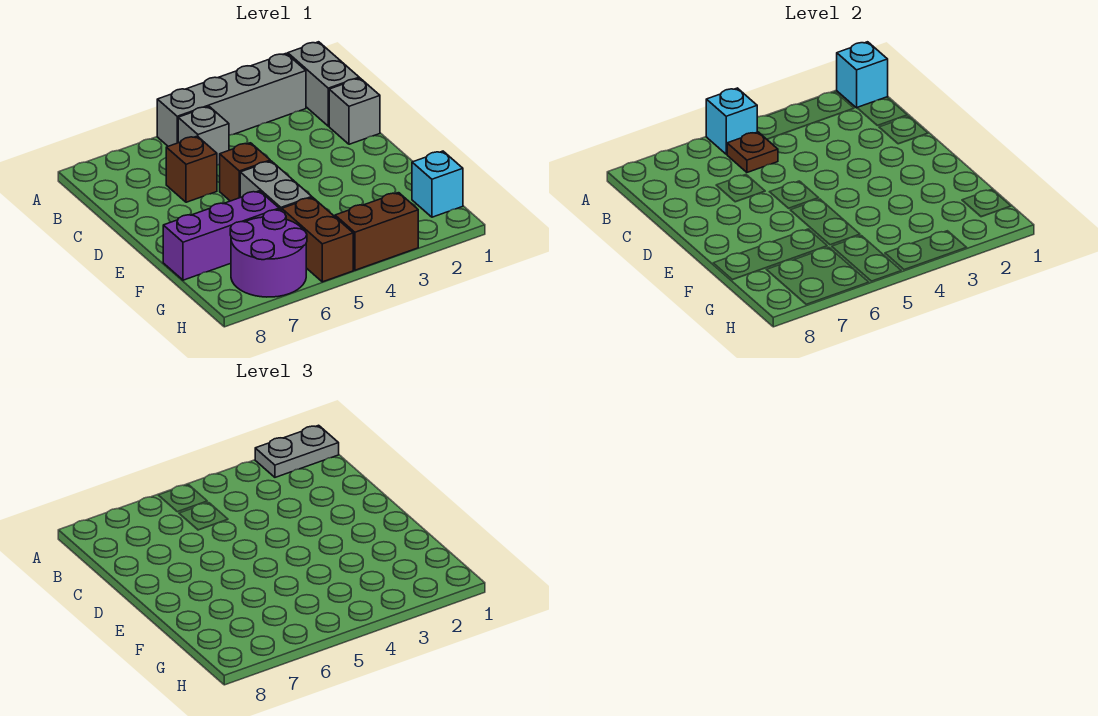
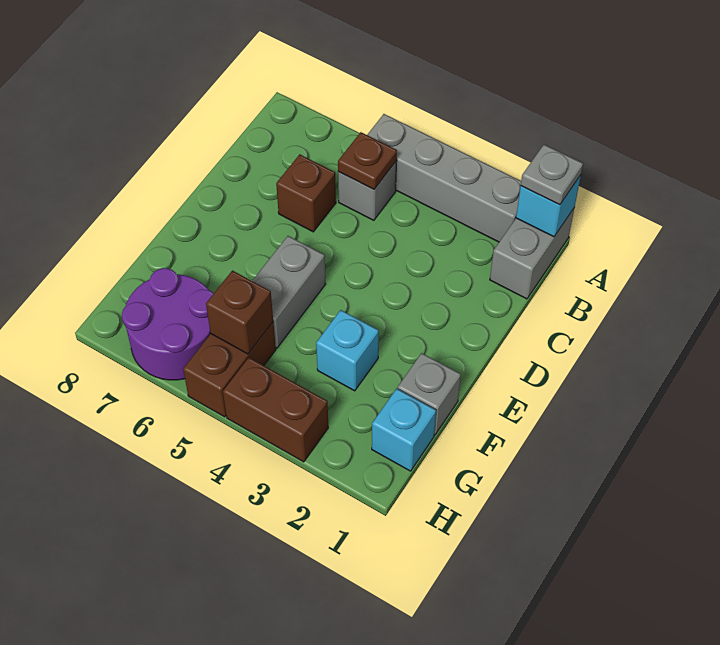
grey plate A1:A2 level 3 -> grey plate A1 level 3
cyan brick A5 level 2 -> cyan brick F3 level 1
grey brick C1 level 1 -> grey brick F1 level 1
brown brick D5 level 1 -> brown brick G5 level 2
purple brick F6:F8 level 1 -> none

